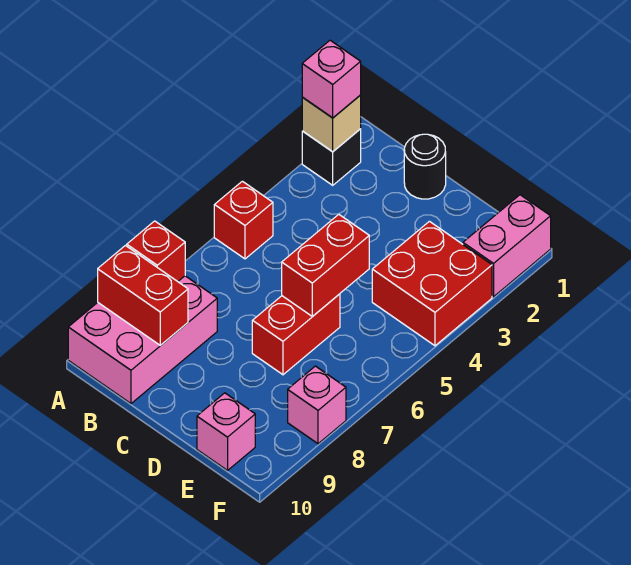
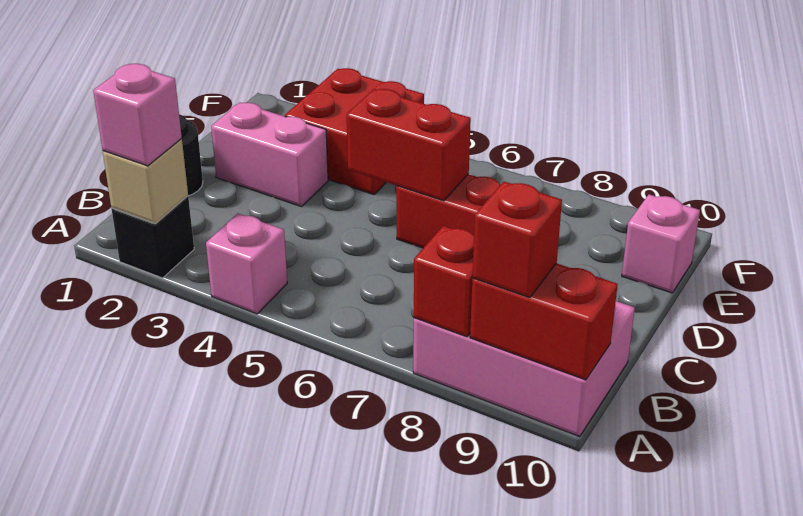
red brick A5 level 1 -> red brick A9 level 3
red brick A9:B9 level 2 -> red brick A9:A10 level 2
pink brick F1:F2 level 1 -> pink brick D2:D3 level 1
pink brick F8 level 1 -> pink brick A4 level 1

